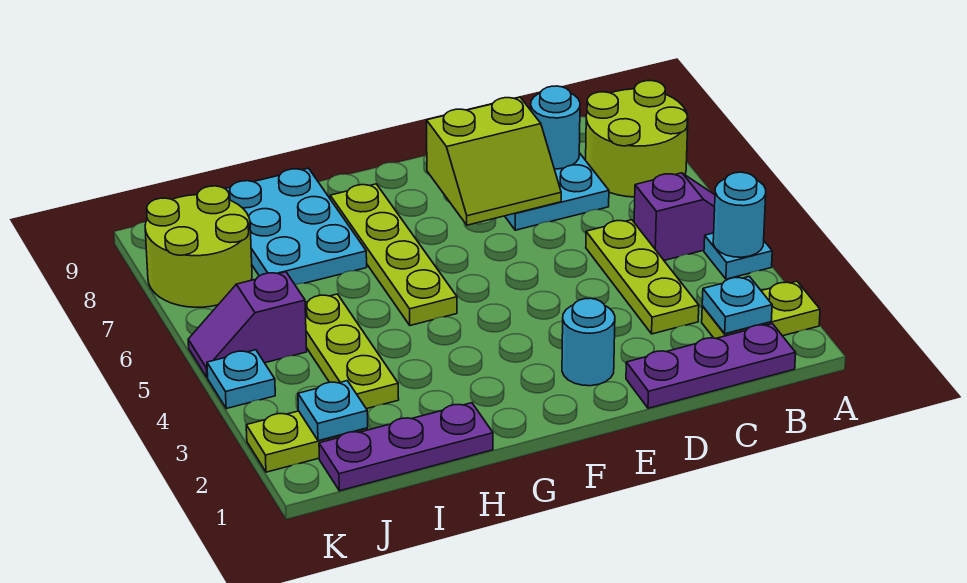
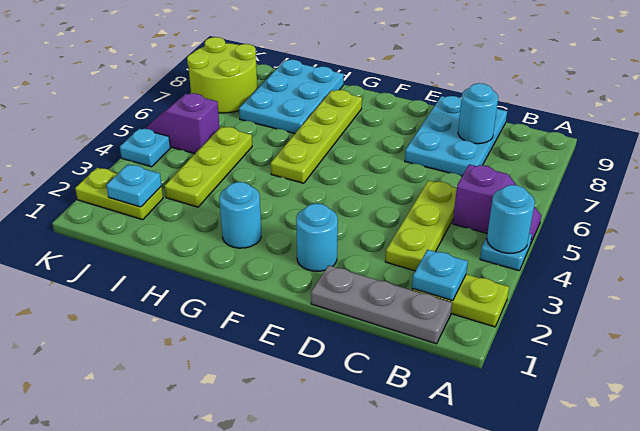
lime round brick A7:B8 level 1 -> none
purple plate B1:D1 level 1 -> grey plate B1:D1 level 1
lime slope D7:E8 level 2 top 8 -> none
none -> cyan round brick G2 level 1
purple plate H1:J1 level 1 -> none

